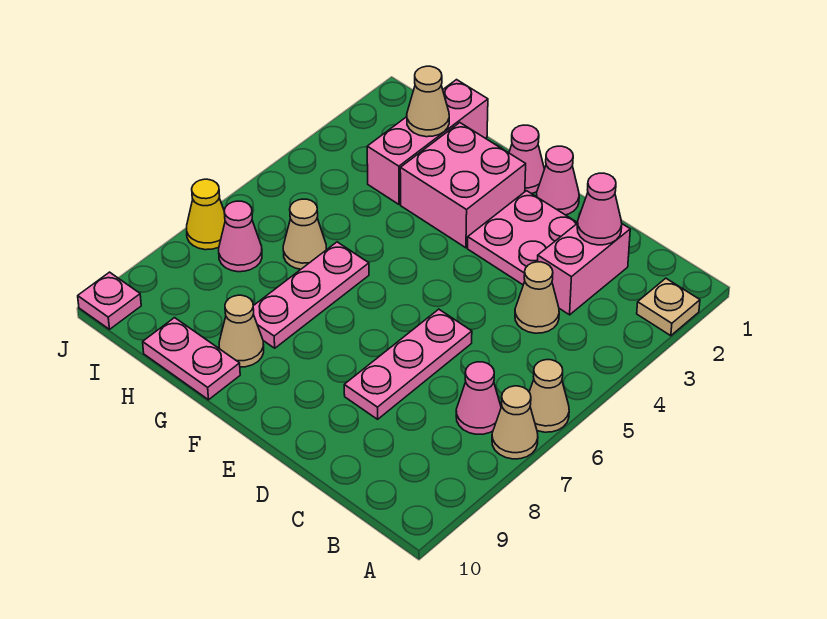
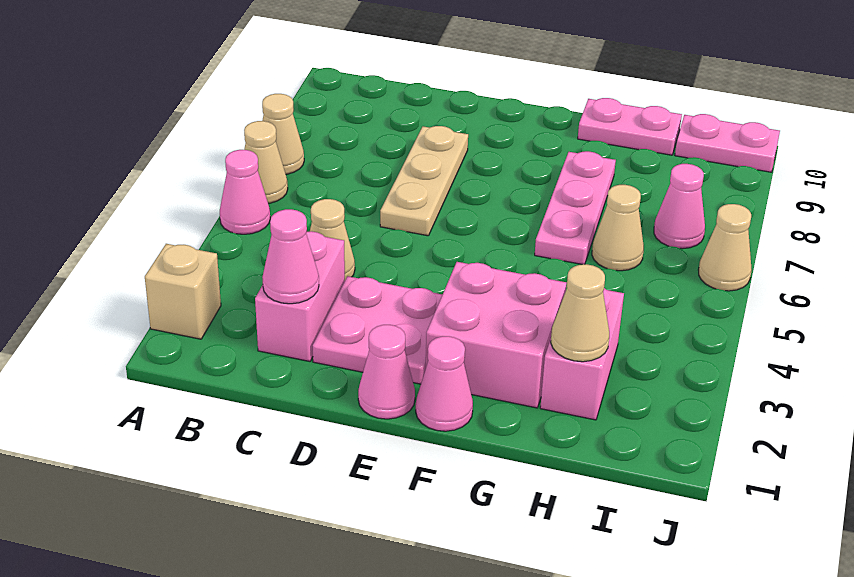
tan plate A2 level 1 -> tan brick A2 level 1
pink cone B7 level 1 -> pink cone A5 level 1
pink plate D6:D8 level 1 -> tan plate D6:D8 level 1
tan cone G9 level 1 -> tan cone J6 level 1
pink brick H1:H3 level 1 -> pink brick H2:H3 level 1
yellow cone J7 level 1 -> none
pink plate J10 level 1 -> pink plate I10:J10 level 1

